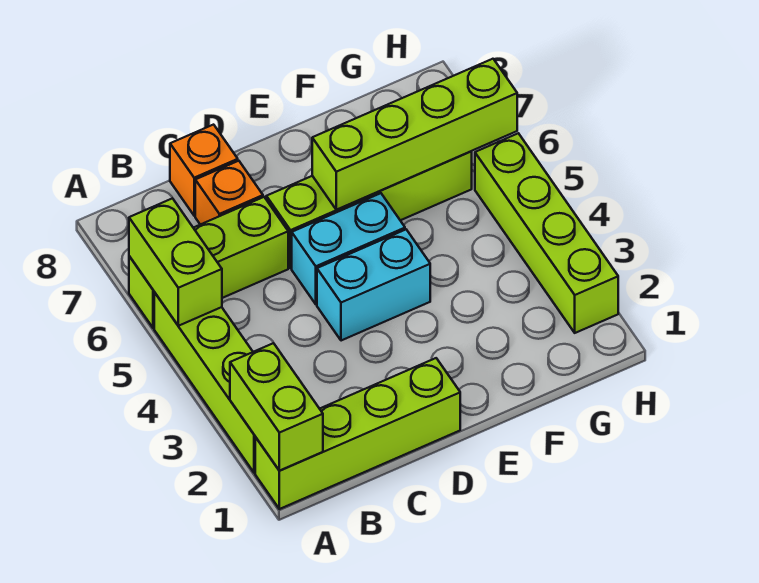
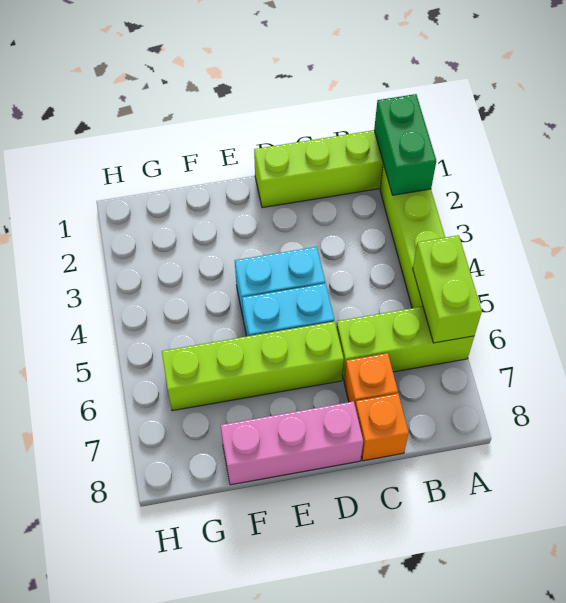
lime brick A1:A2 level 2 -> green brick A1:A2 level 2
none -> pink brick D8:F8 level 1
lime brick E6:H6 level 2 -> none
lime brick H2:H5 level 1 -> none

